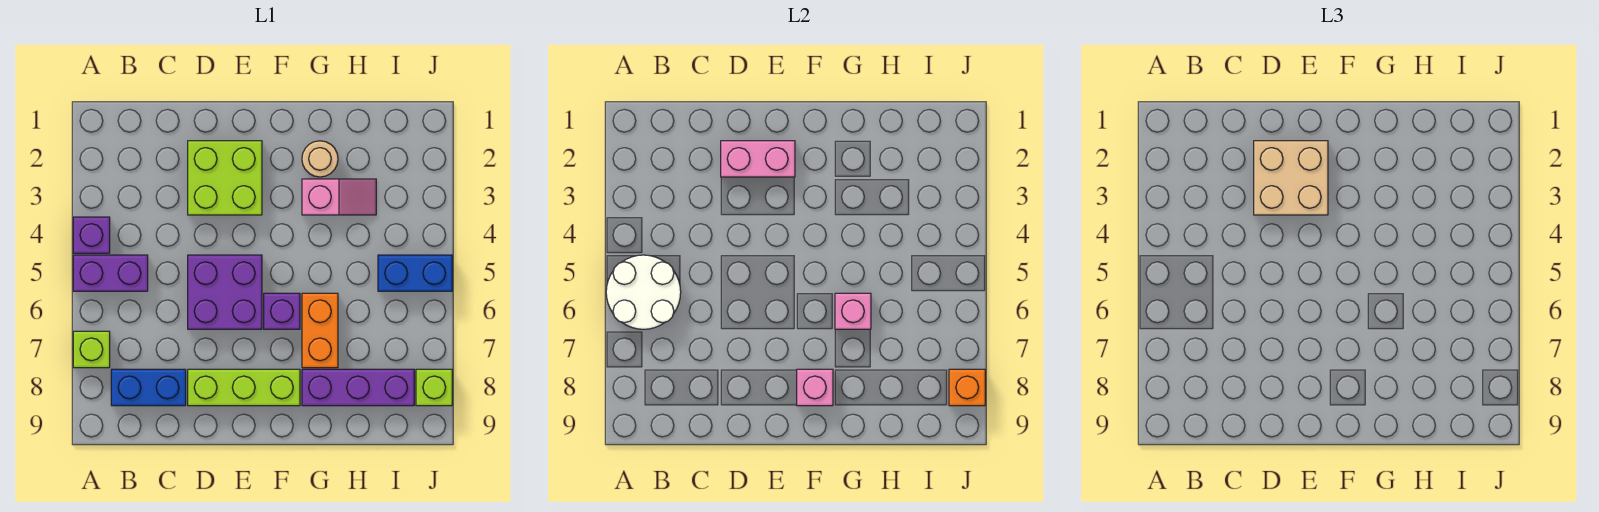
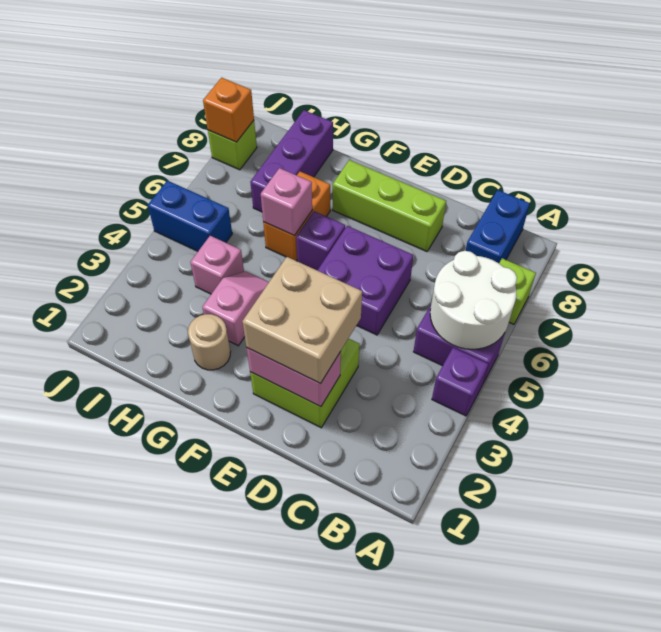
blue brick B8:C8 level 1 -> blue brick B8:B9 level 1
pink brick F8 level 2 -> pink brick H4 level 1
pink slope G3:H3 level 1 top G -> pink slope G3:G4 level 1 top 3
purple brick G8:I8 level 1 -> purple brick H7:H9 level 1

